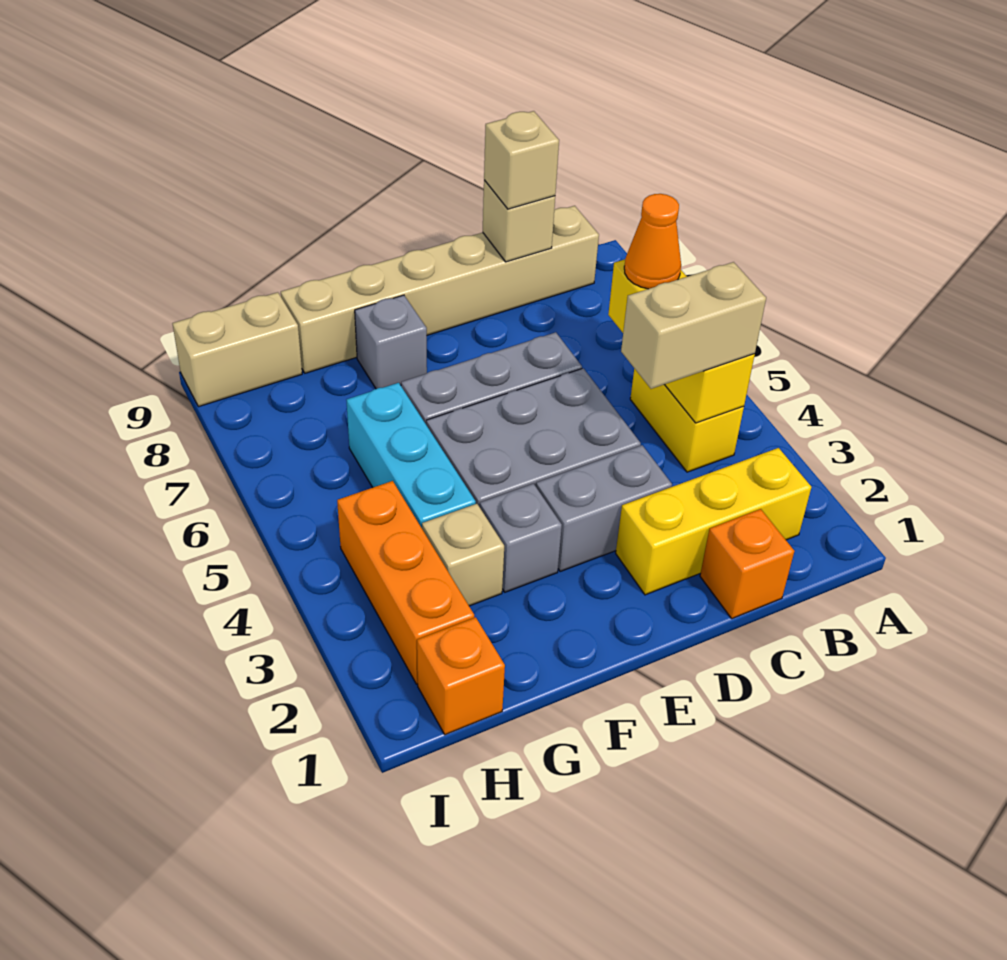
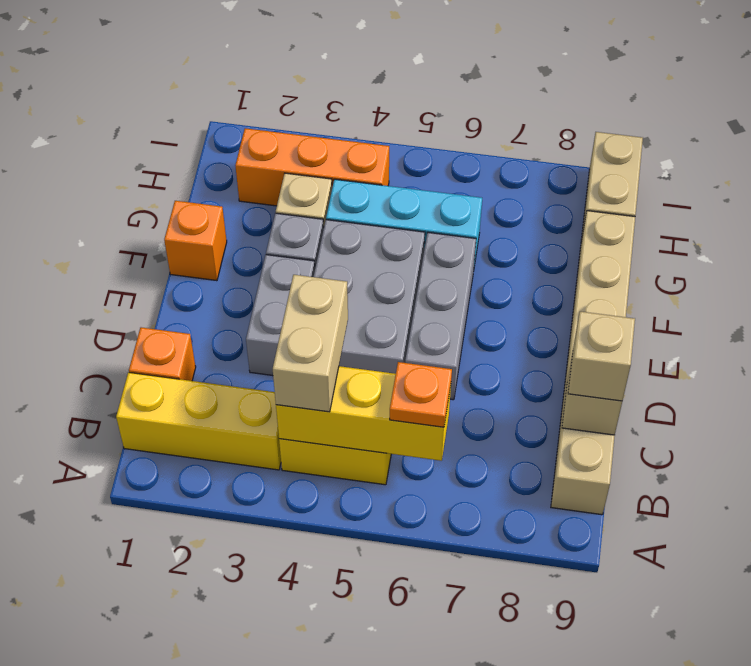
yellow brick B2:D2 level 1 -> yellow brick B1:B3 level 1
orange cone B6 level 3 -> orange plate B6 level 3
grey brick F8 level 1 -> none
orange brick H1 level 1 -> orange brick F1 level 1

